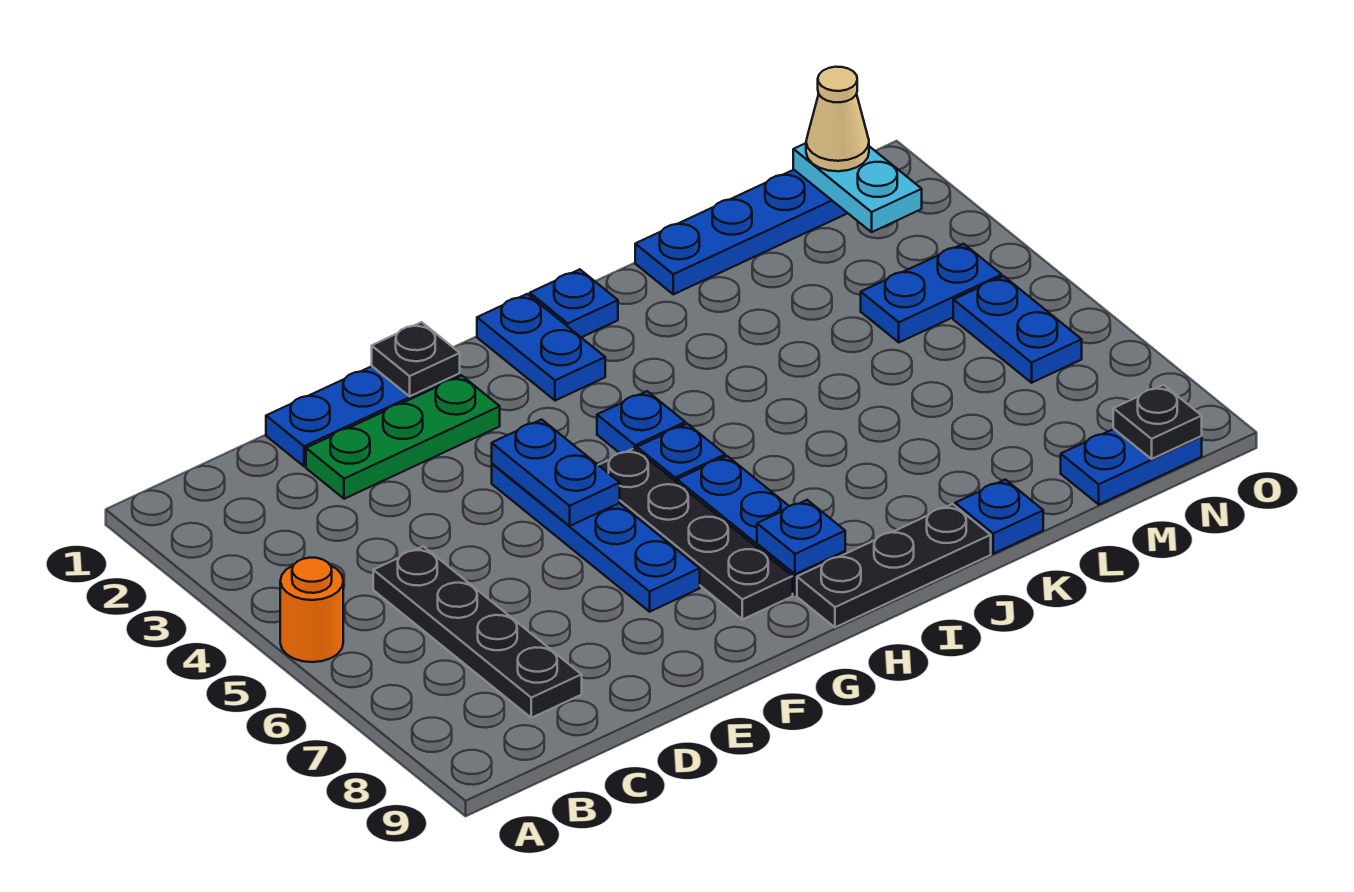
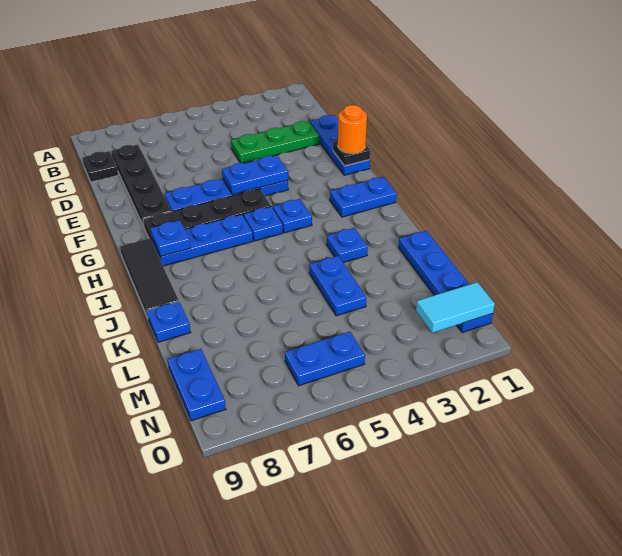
orange round brick A5 level 1 -> orange round brick F1 level 3
black plate C5:C8 level 1 -> black plate C8:F8 level 1
green plate D2:F2 level 1 -> green plate D2:D4 level 1
black plate H9:J9 level 1 -> black tile H9:J9 level 1
blue plate I1 level 1 -> blue plate J3 level 1
blue plate M4:N4 level 1 -> blue plate K4:L4 level 1
cyan plate N1:N2 level 2 -> cyan tile N1:N2 level 2
tan cone N1 level 3 -> none
black plate N9 level 2 -> black plate C9 level 1

